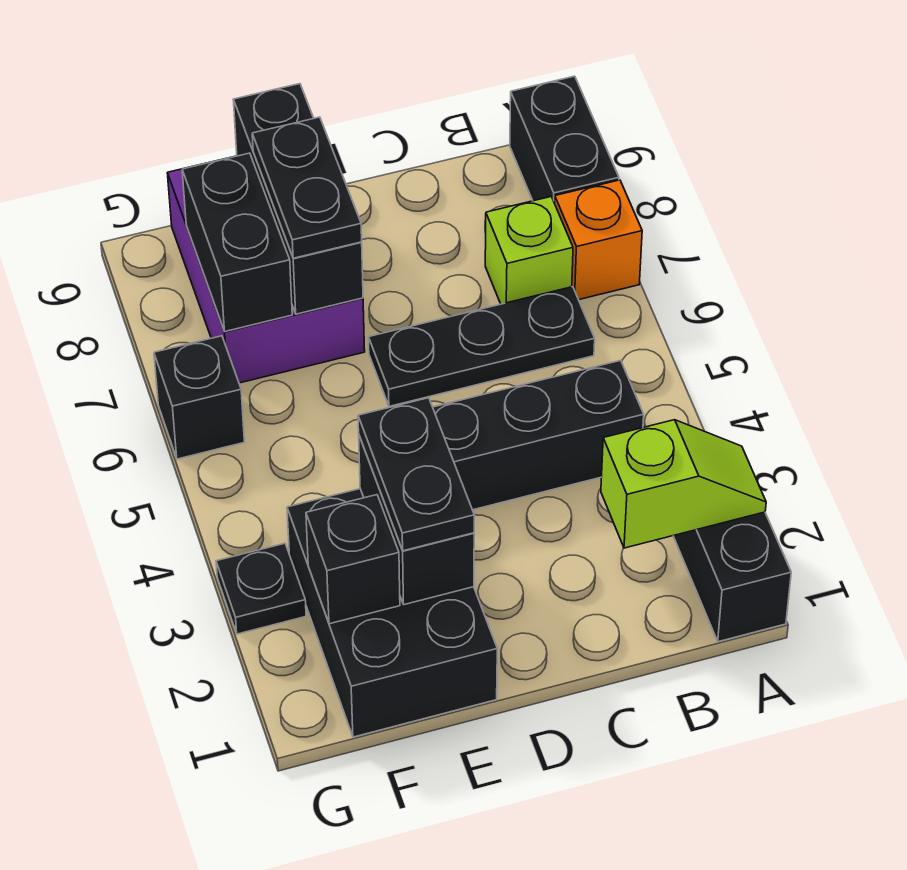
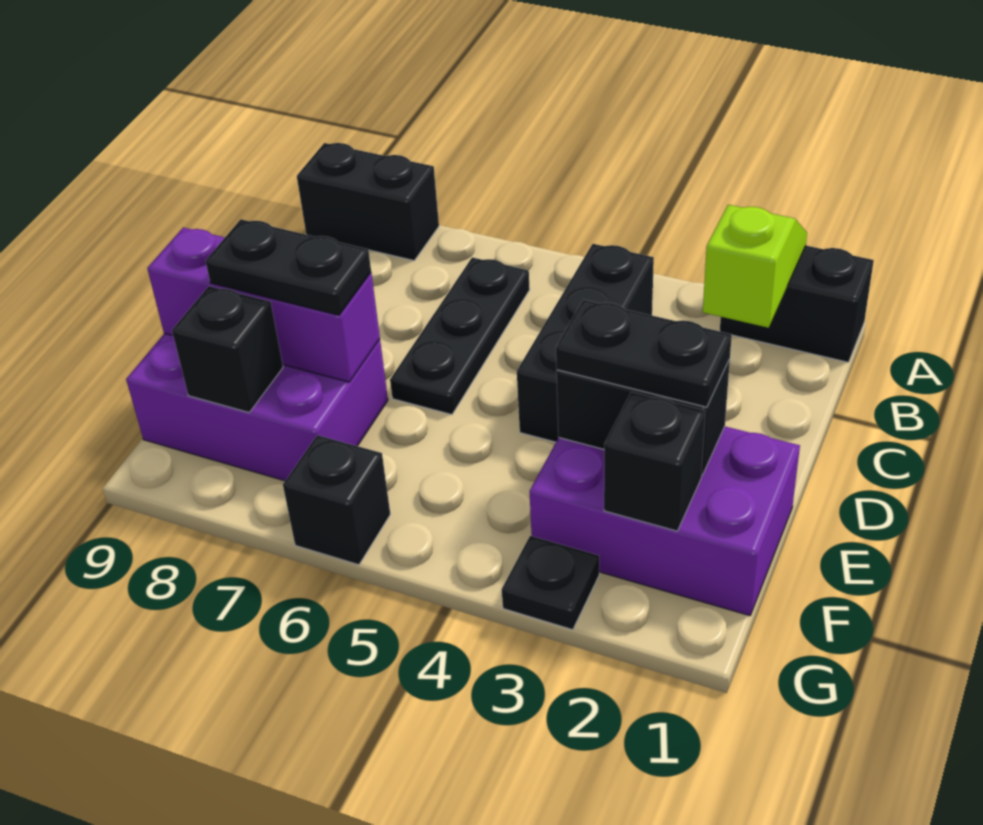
orange brick A7 level 1 -> none
lime brick B7 level 1 -> none
black brick E1:F3 level 1 -> purple brick E1:F3 level 1
black brick E7:E9 level 2 -> purple brick E7:E9 level 2
black brick F7:F8 level 2 -> black brick F8 level 2

